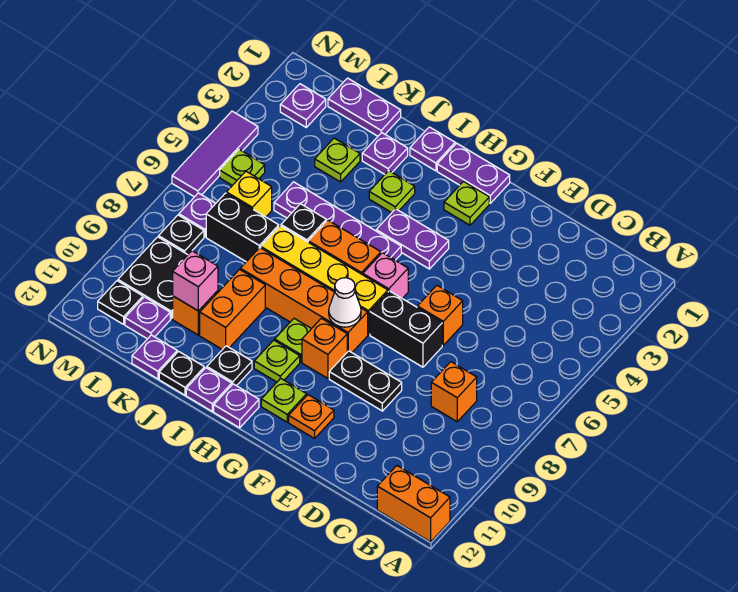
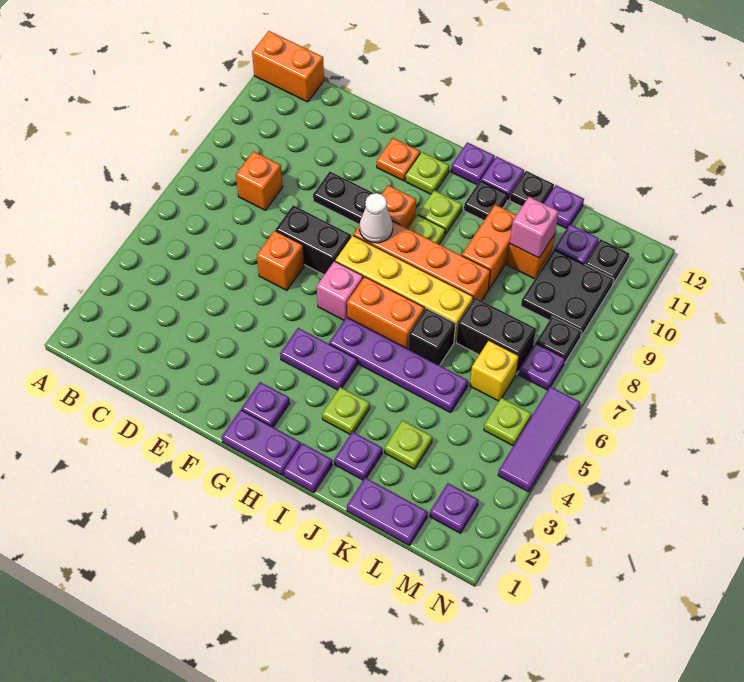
lime plate G2 level 1 -> purple plate G2 level 1

